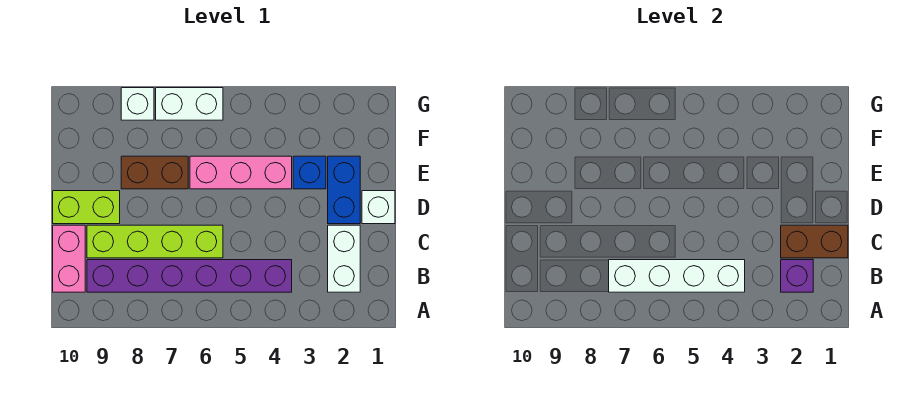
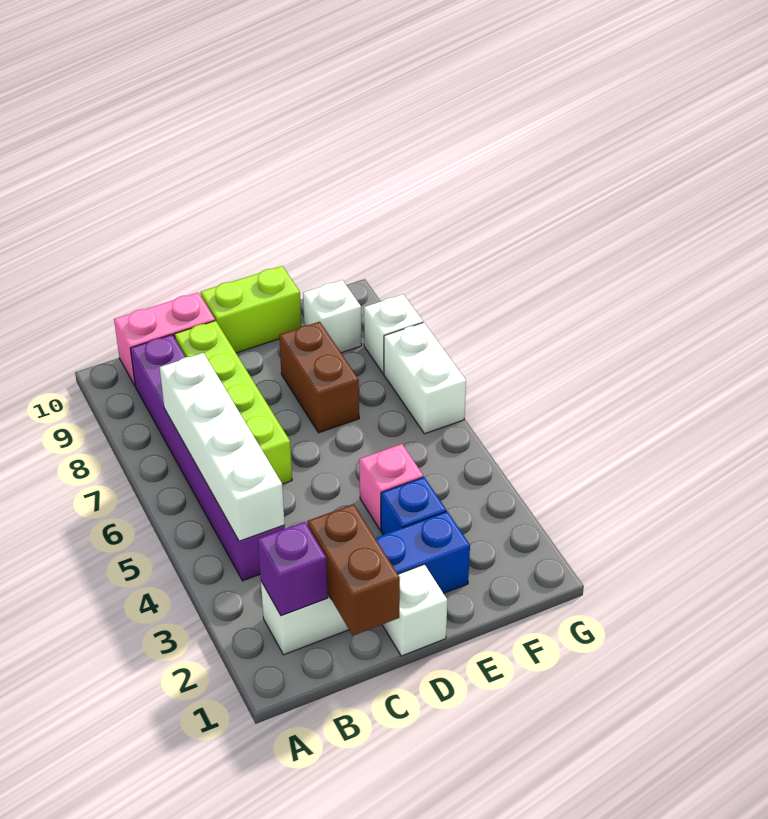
lime brick D9:D10 level 1 -> lime brick D10:E10 level 1
pink brick E4:E6 level 1 -> pink brick E4 level 1
none -> white brick F9 level 1

